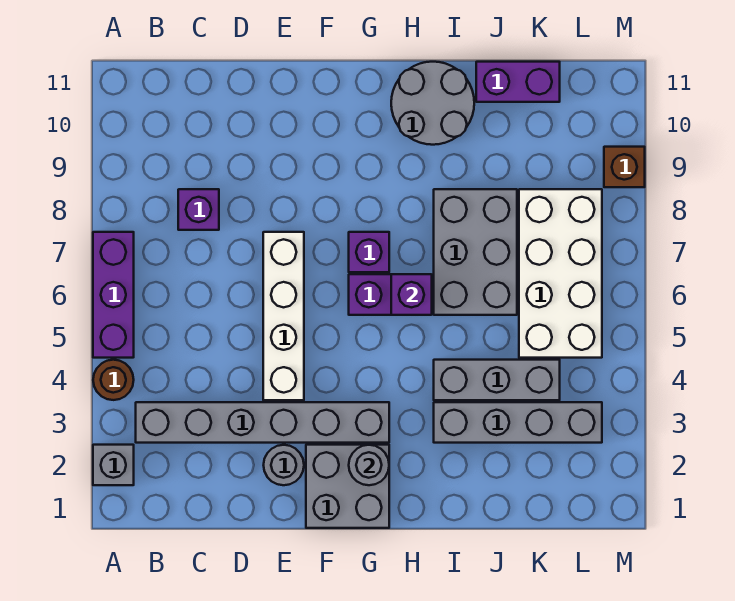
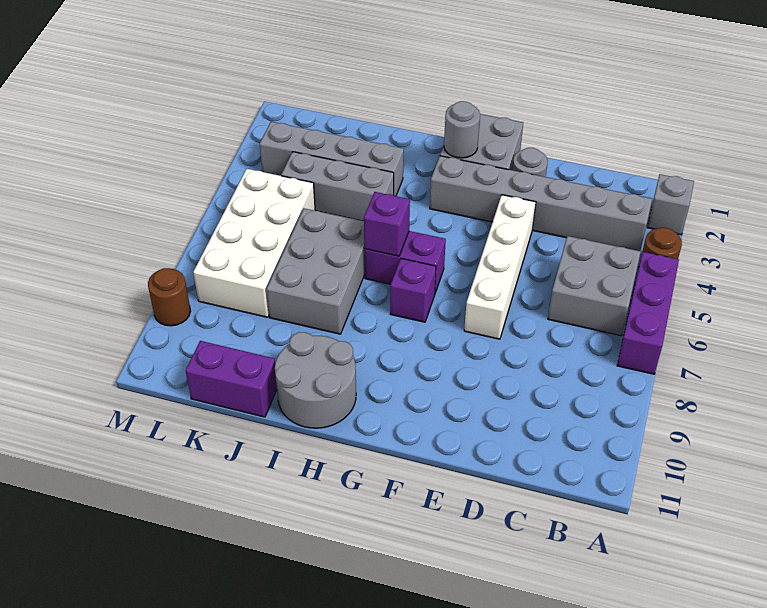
none -> grey brick B5:C6 level 1
purple brick C8 level 1 -> none
brown brick M9 level 1 -> brown round brick M9 level 1

